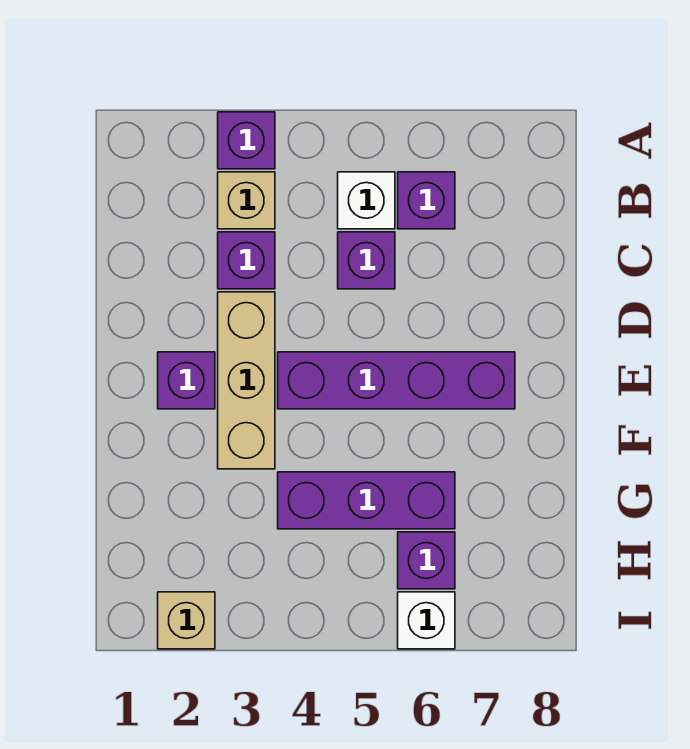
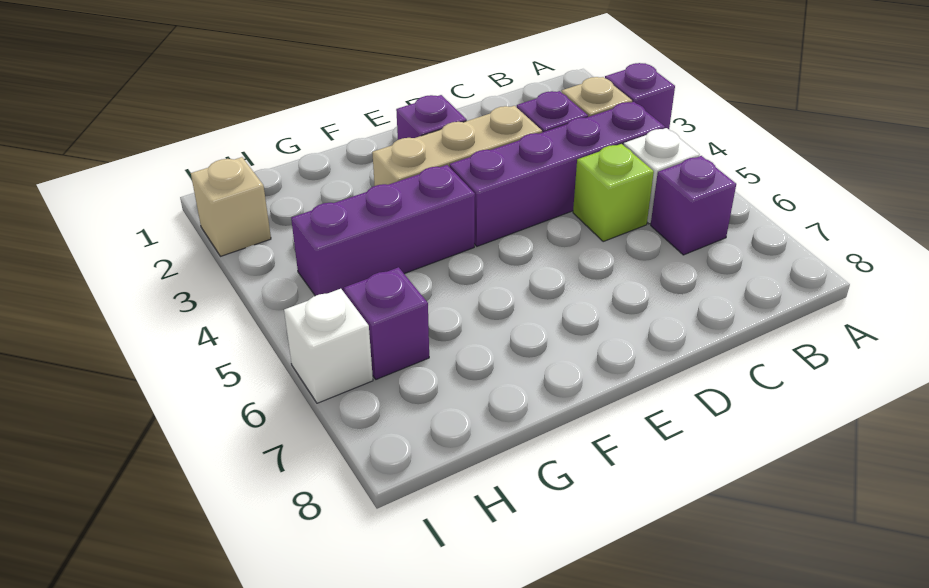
purple brick C5 level 1 -> lime brick C5 level 1
purple brick E4:E7 level 1 -> purple brick B4:E4 level 1
purple brick G4:G6 level 1 -> purple brick F4:H4 level 1

